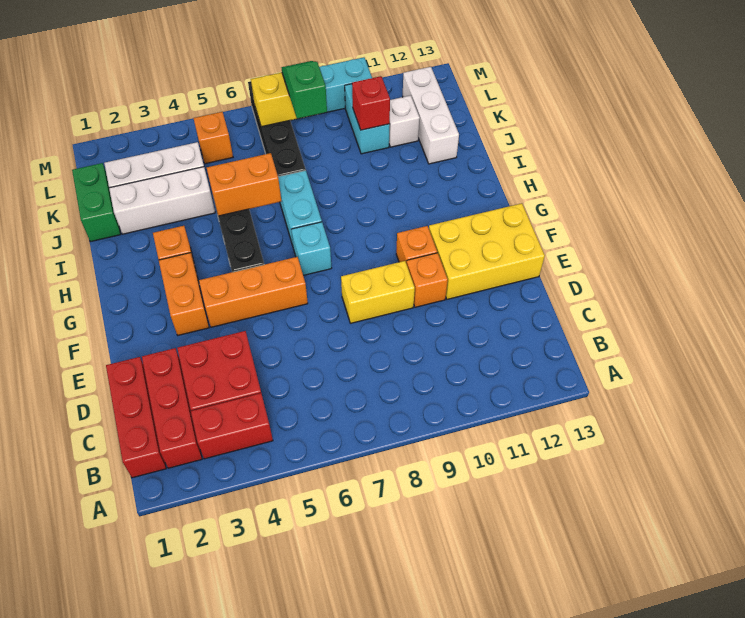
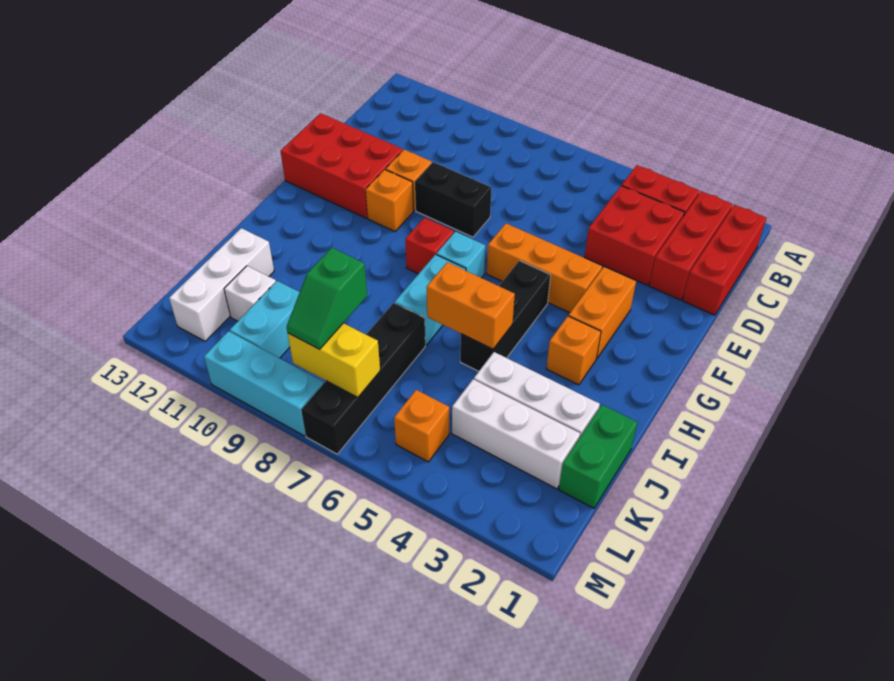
yellow brick E8:E9 level 1 -> black brick E8:E9 level 1
yellow brick E11:F13 level 1 -> red brick E11:F13 level 1
red brick K10 level 2 -> red brick G8 level 1

